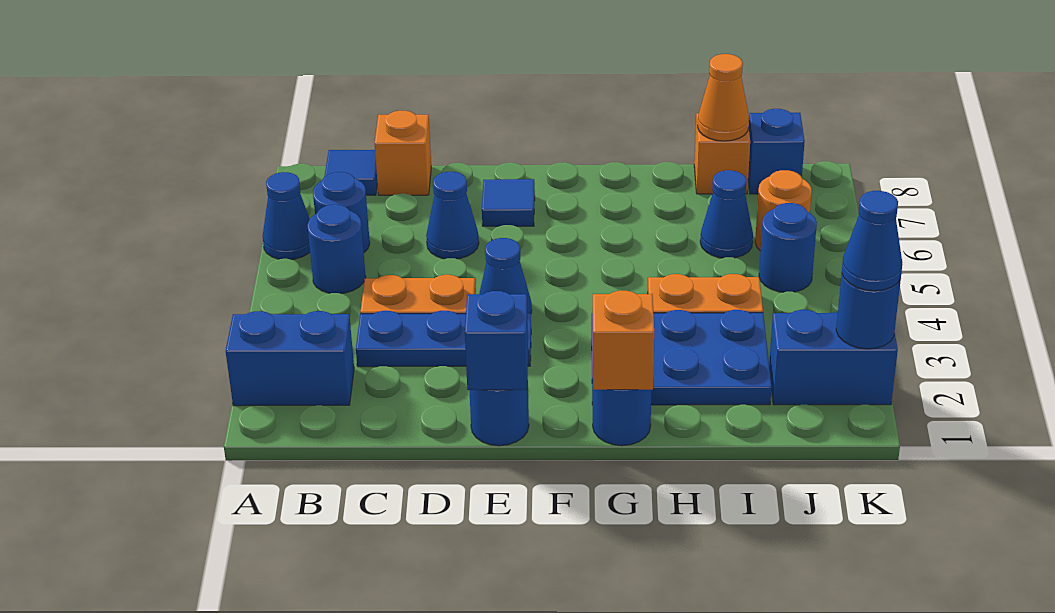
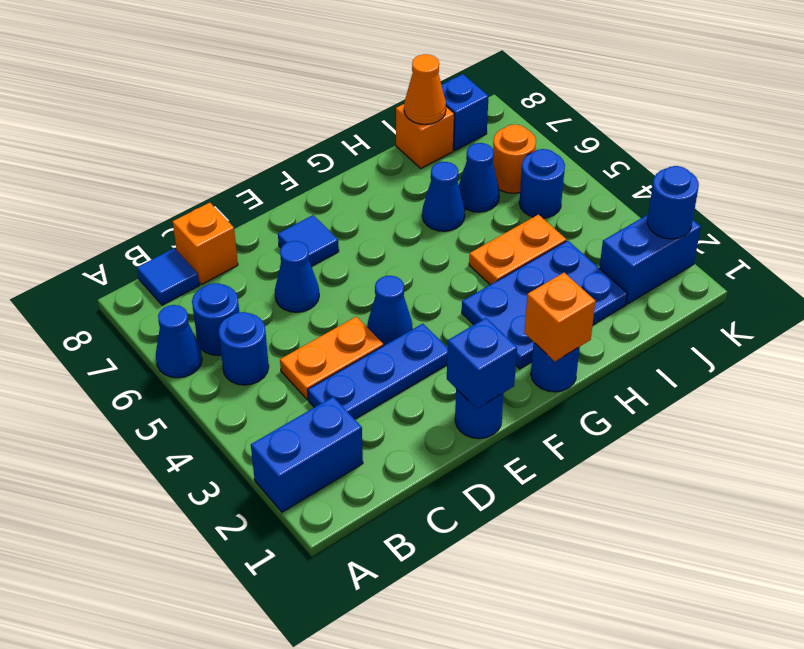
blue cone K2 level 3 -> blue cone H6 level 1

